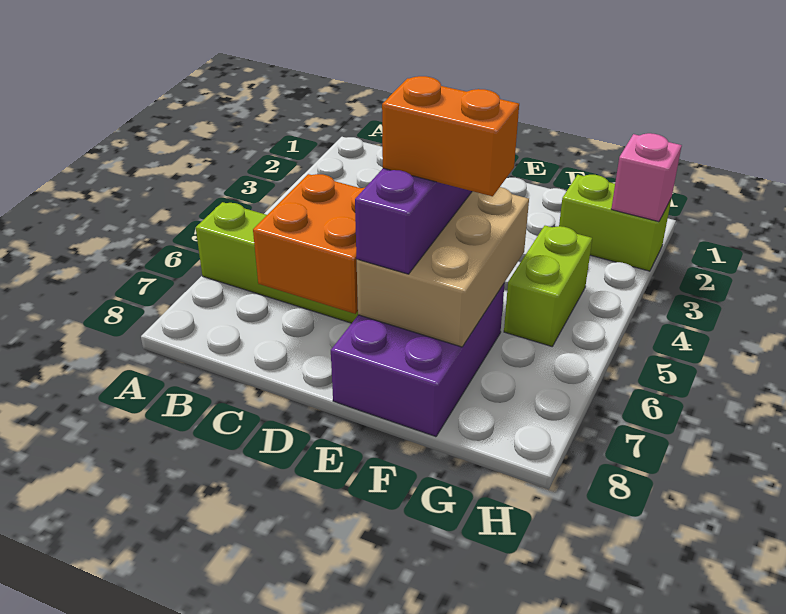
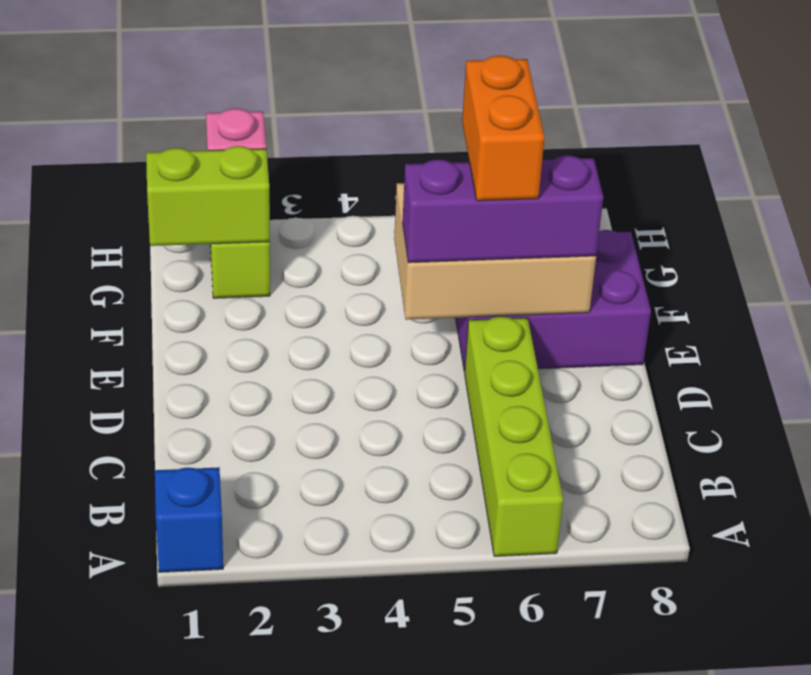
none -> blue brick A1 level 1
orange brick C6:D7 level 2 -> none
lime brick G4:G5 level 1 -> lime brick G1:G2 level 2

